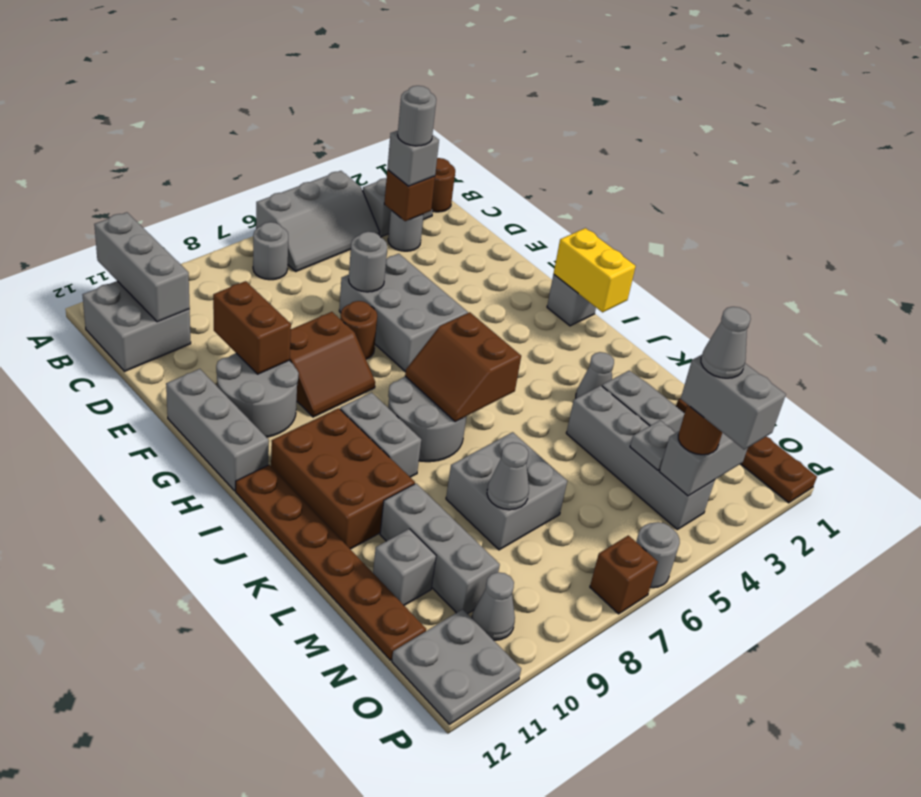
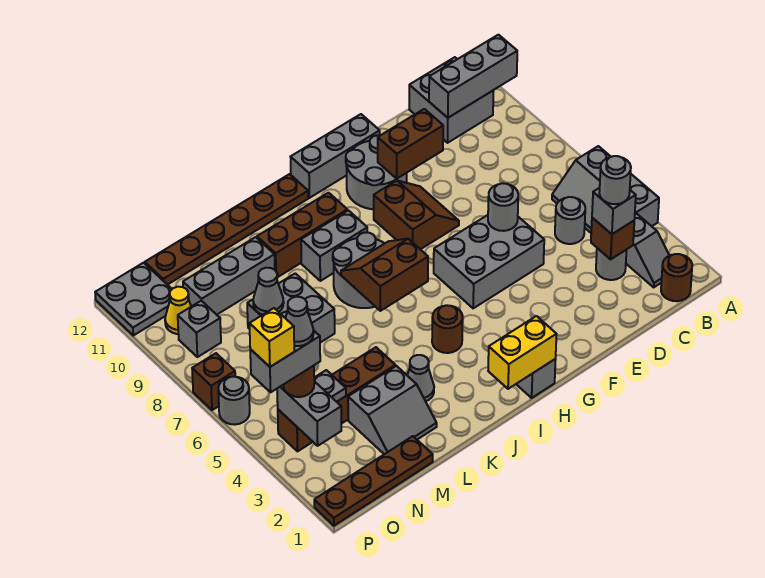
grey round brick B7 level 1 -> grey round brick C5 level 1
brown round brick F7 level 1 -> brown round brick I4 level 1
brown slope F8:G9 level 1 top F -> brown slope F8:G9 level 1 top G
brown brick I10:K11 level 1 -> brown brick I10:K10 level 1
grey brick L4:O4 level 1 -> brown brick L4:O4 level 1
grey brick M11 level 1 -> grey brick O9 level 1
grey cone O10 level 1 -> yellow cone O10 level 1
none -> yellow brick P4 level 5

